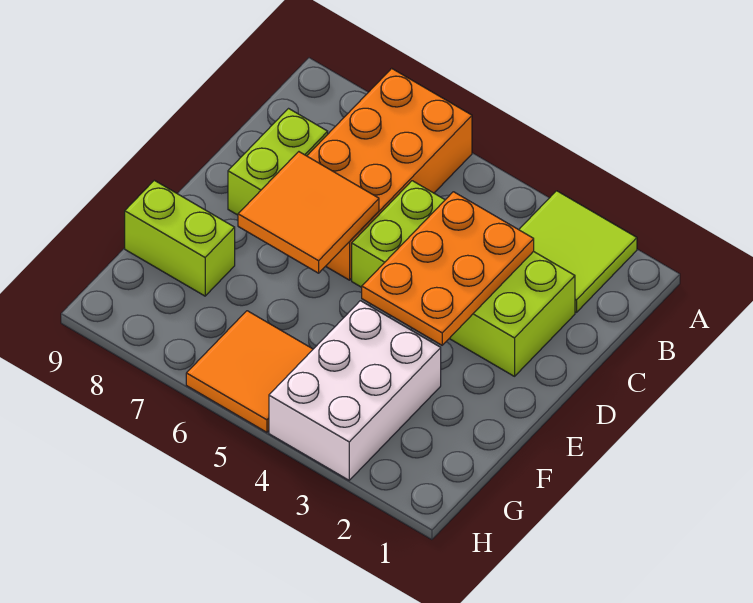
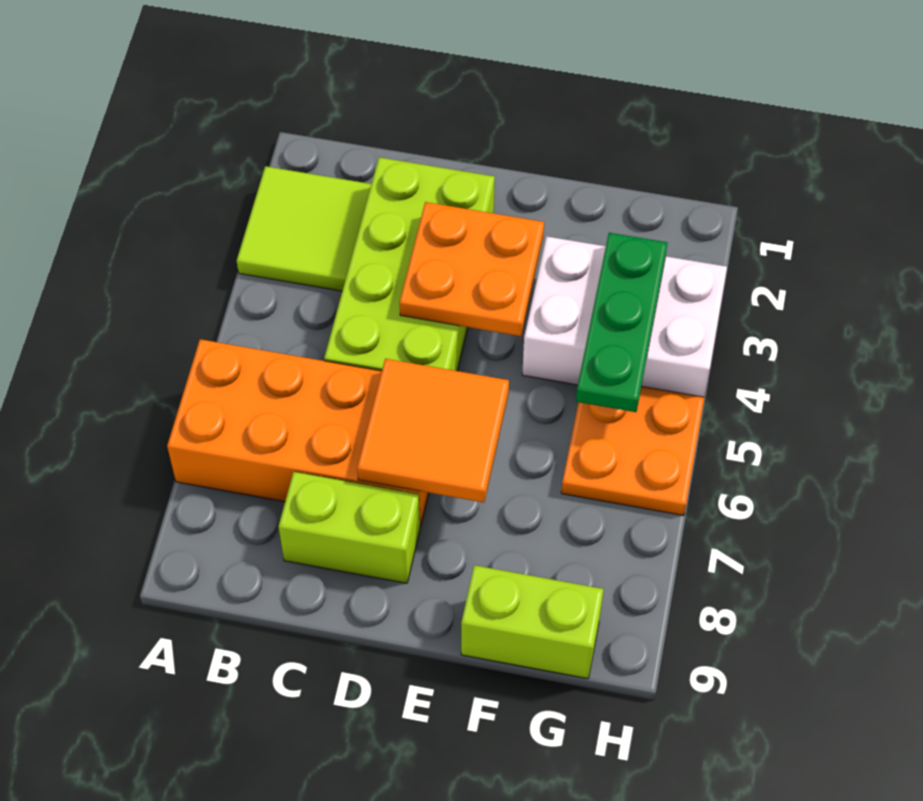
orange plate C3:E4 level 2 -> orange plate D3:E4 level 2
lime brick F8:F9 level 1 -> lime brick F9:G9 level 1
none -> green plate G3:G5 level 2
orange tile G5:H6 level 1 -> orange plate G5:H6 level 1

